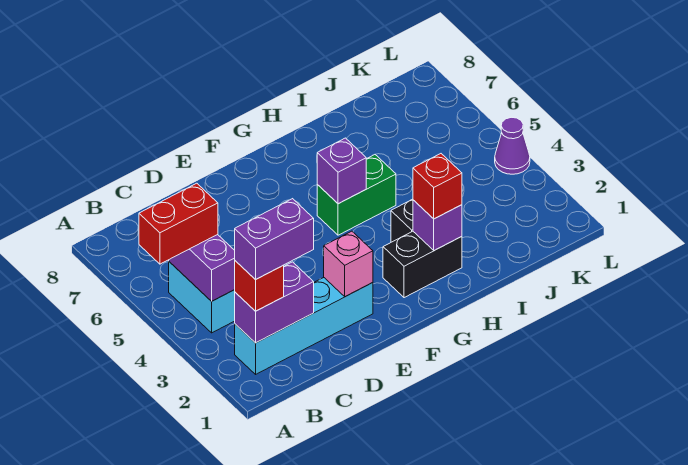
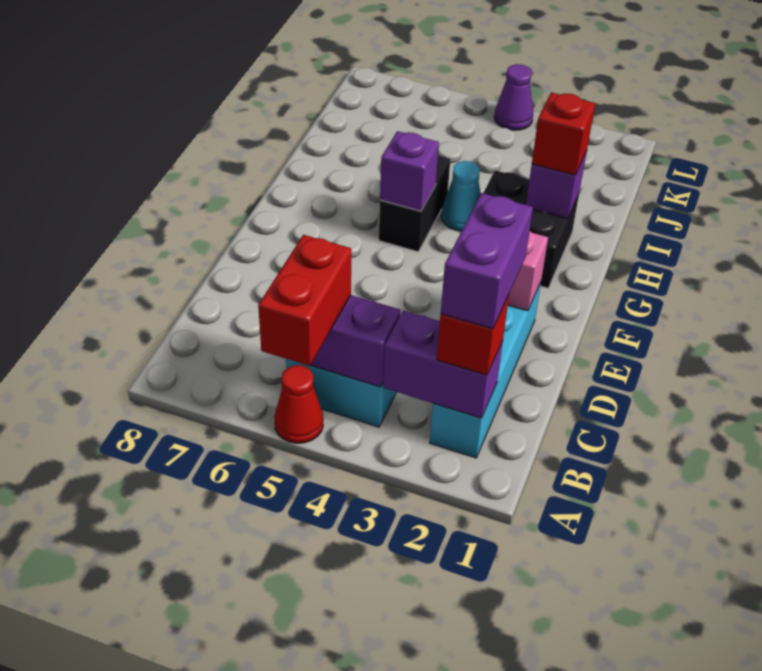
none -> red cone A5 level 1
purple brick B2:C2 level 2 -> purple brick B2:B3 level 2
green brick G5:H5 level 1 -> black brick G5:H5 level 1
none -> cyan cone H4 level 1

